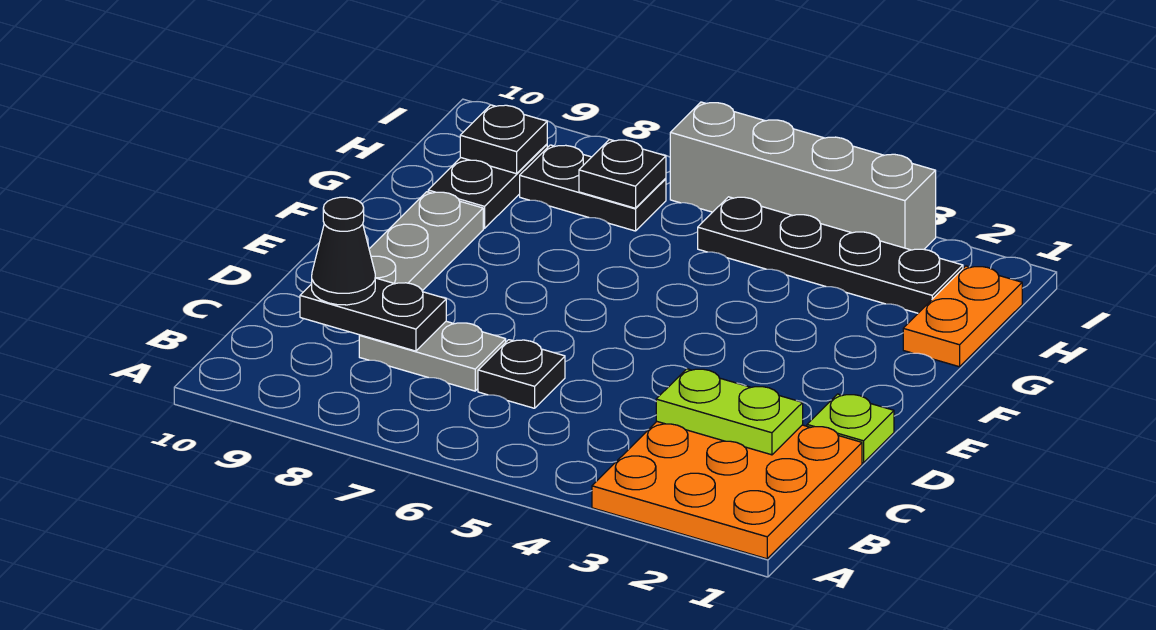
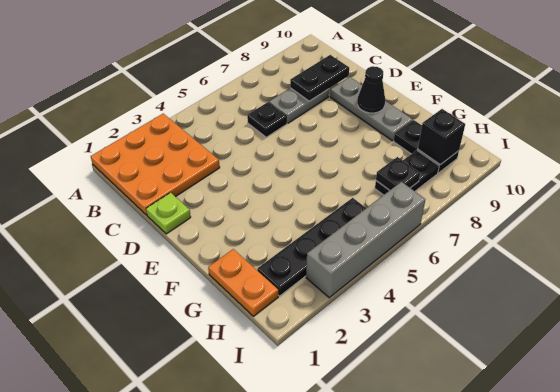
lime plate C2:C3 level 2 -> none
black cone C9 level 3 -> black cone E9 level 2
black plate H9 level 2 -> black brick H9 level 2

